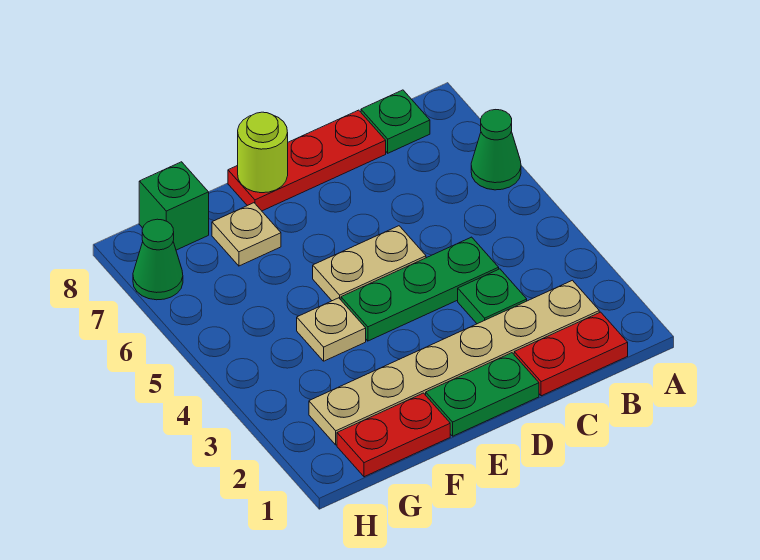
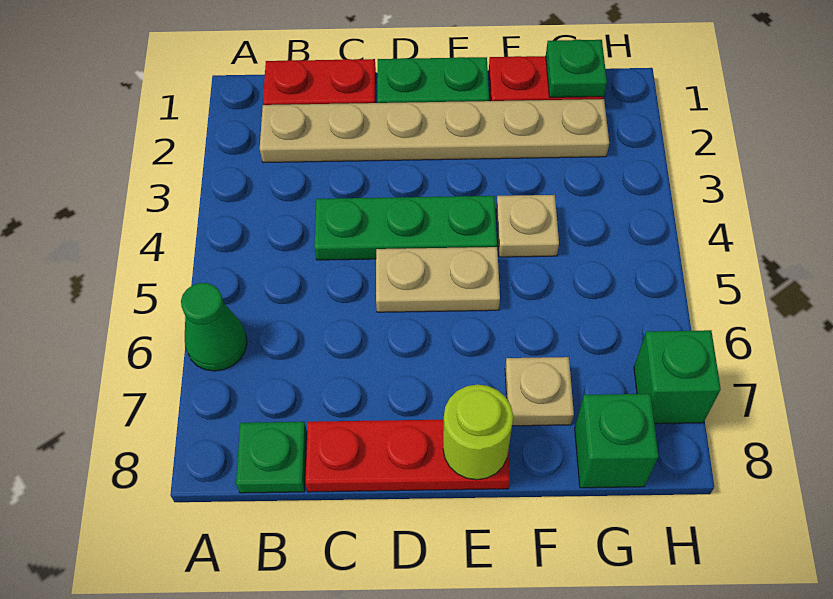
green plate C3 level 1 -> green plate G1 level 2
green cone H7 level 1 -> green brick H7 level 1

